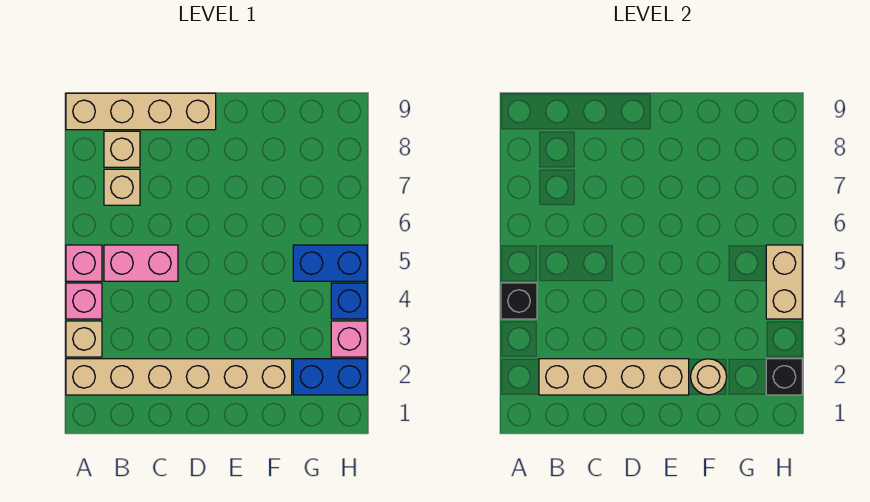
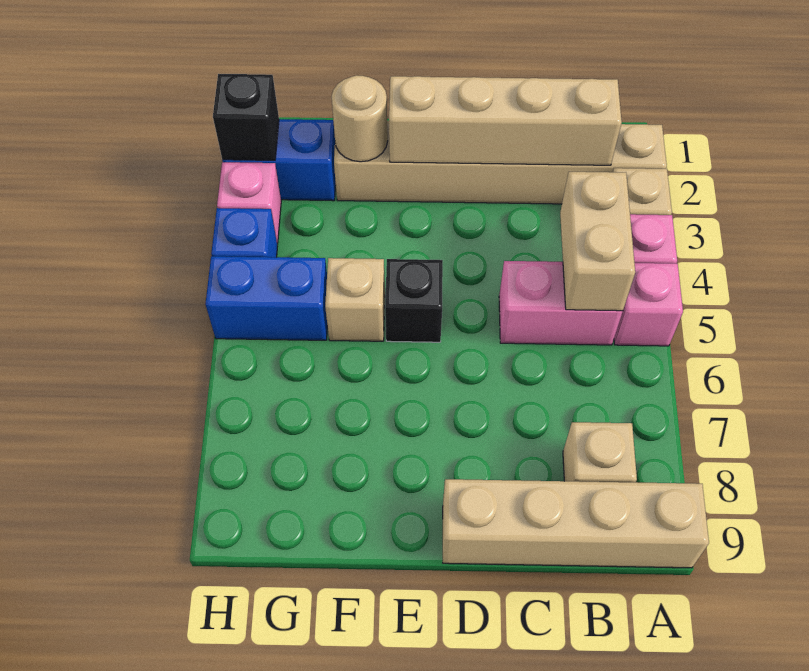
black brick A4 level 2 -> black brick E5 level 1
tan brick B7 level 1 -> tan brick F5 level 1
tan brick H4:H5 level 2 -> tan brick B4:B5 level 2

